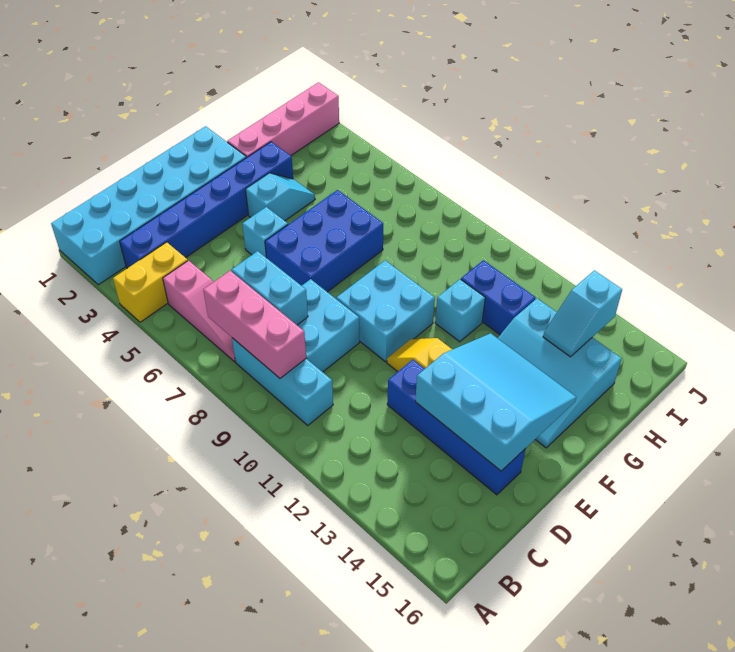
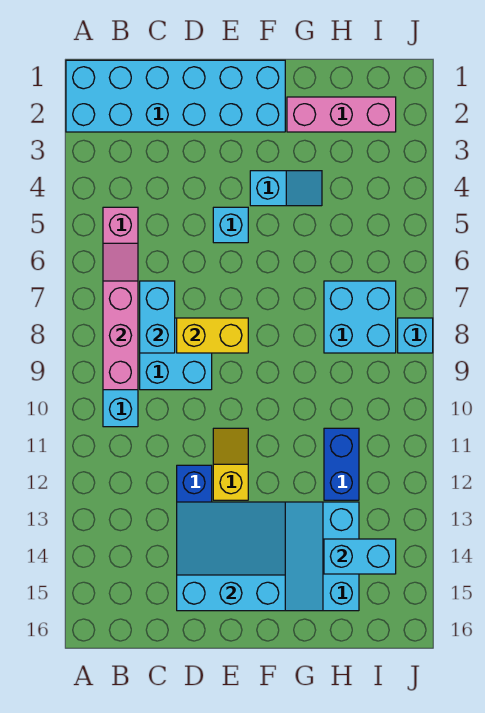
yellow brick A4:B4 level 1 -> yellow brick D8:E8 level 2
blue brick B3:G3 level 1 -> none
cyan slope D13:F15 level 2 top D -> cyan slope D13:F15 level 2 top 15
blue brick E6:G7 level 1 -> none
cyan brick E9:F10 level 1 -> cyan brick H7:I8 level 1
pink brick G2:J2 level 1 -> pink brick G2:I2 level 1
cyan brick G11 level 1 -> cyan brick J8 level 1
cyan slope H14:I14 level 2 top I -> cyan brick H14:I14 level 2

